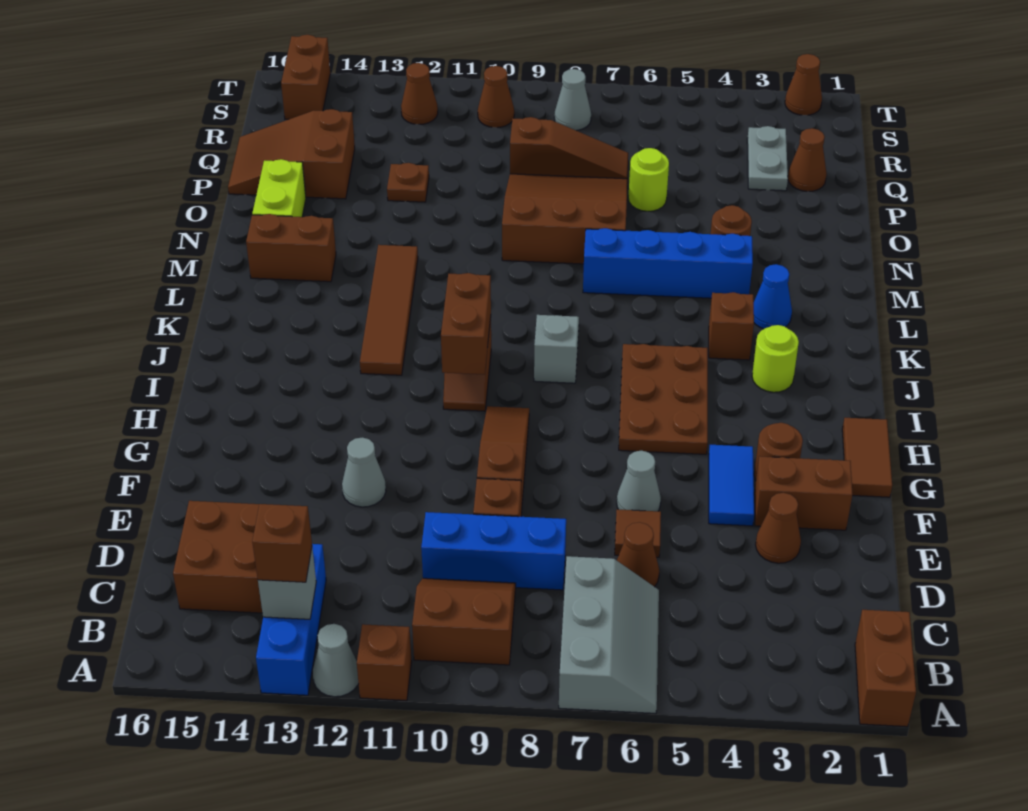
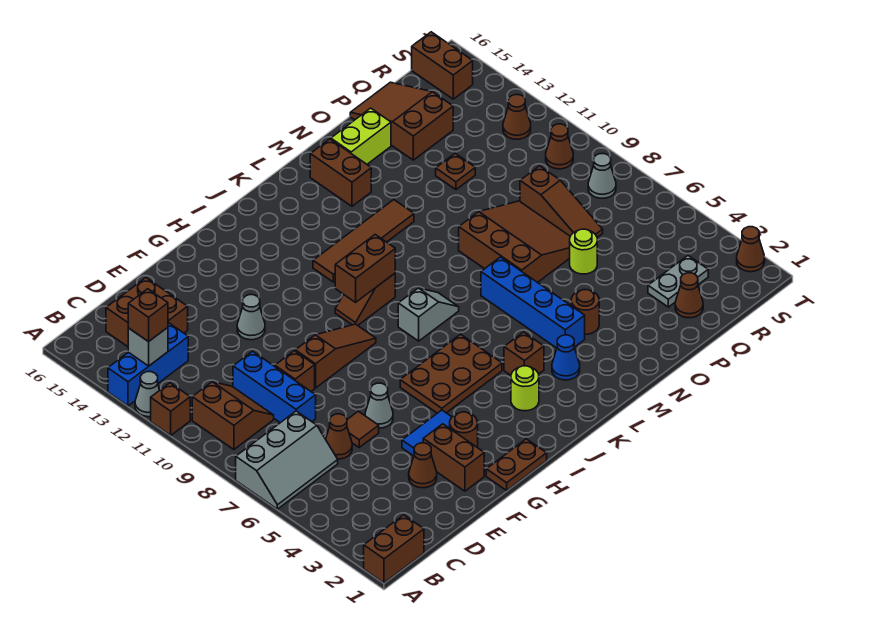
brown tile G1:H1 level 1 -> brown plate G1:H1 level 1
brown brick S15:T15 level 1 -> brown brick S15:S16 level 1

